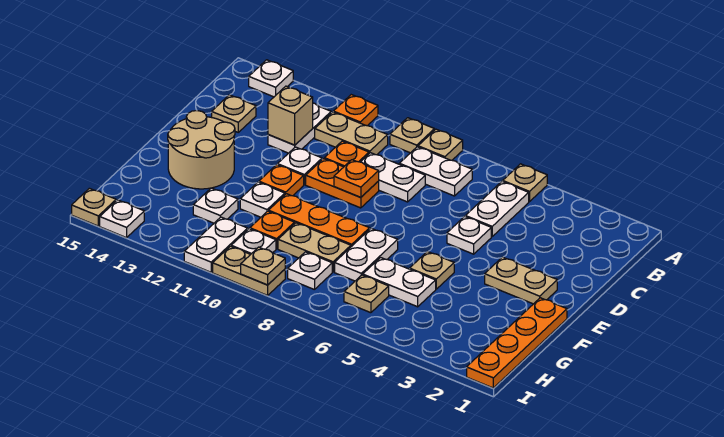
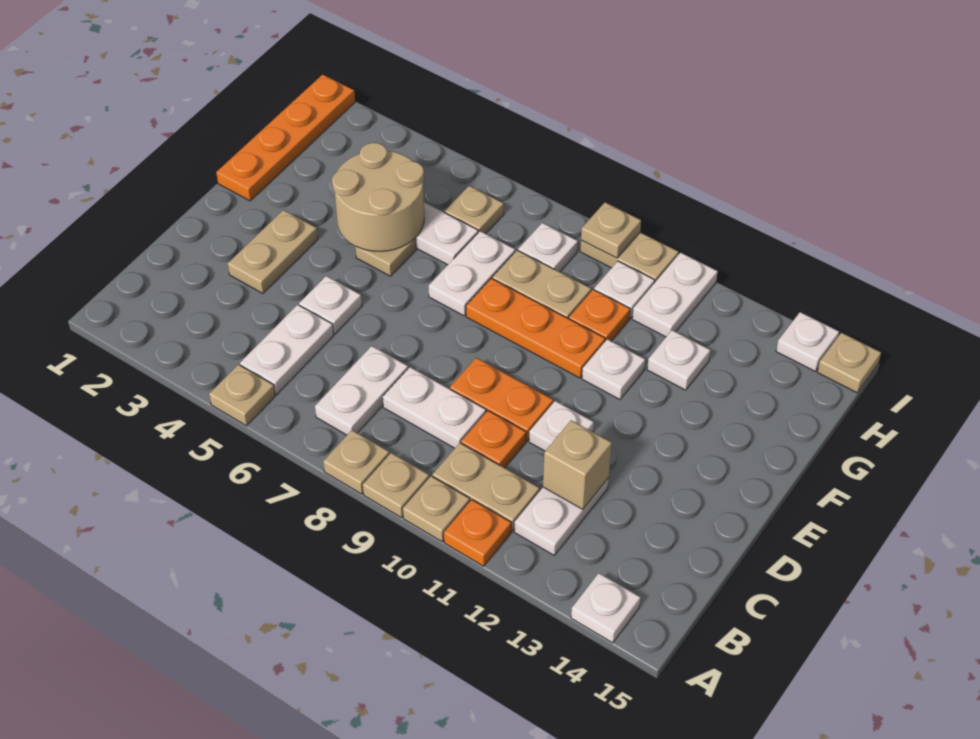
white plate B7:B8 level 1 -> white plate B7:C7 level 1
tan plate C14 level 1 -> tan plate A10 level 1
orange plate D9 level 2 -> none
tan plate E2:E3 level 1 -> tan plate D3:E3 level 1
orange plate E11 level 1 -> none
tan round brick E13:F14 level 1 -> tan round brick F4:G5 level 2

